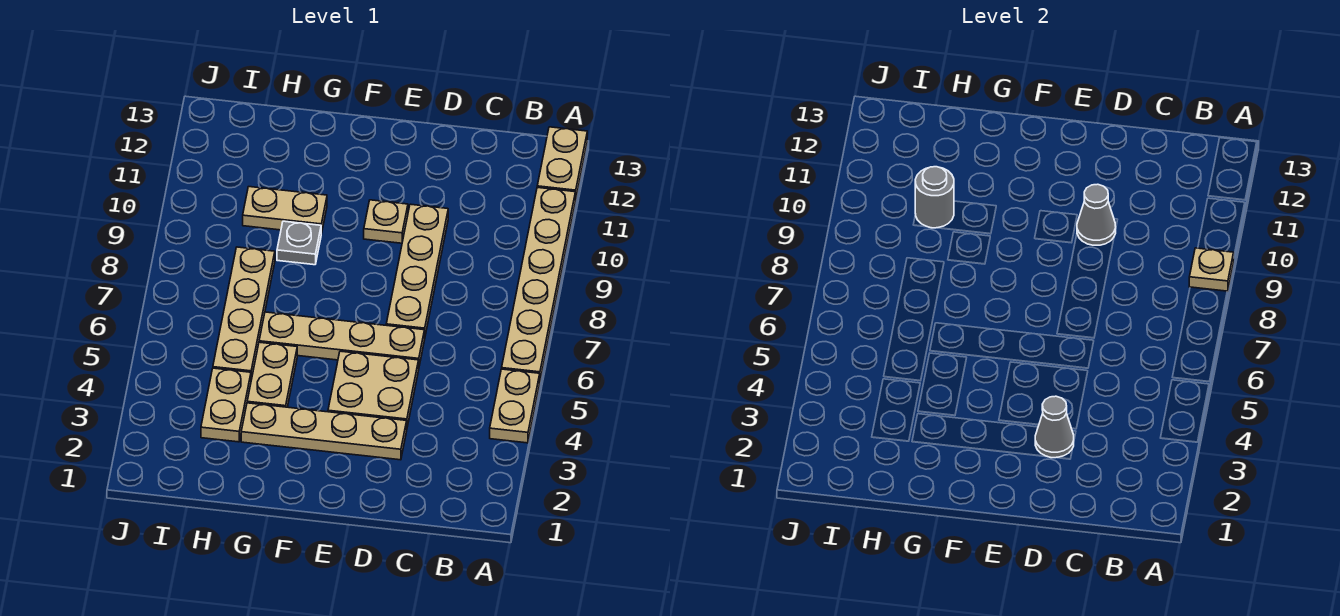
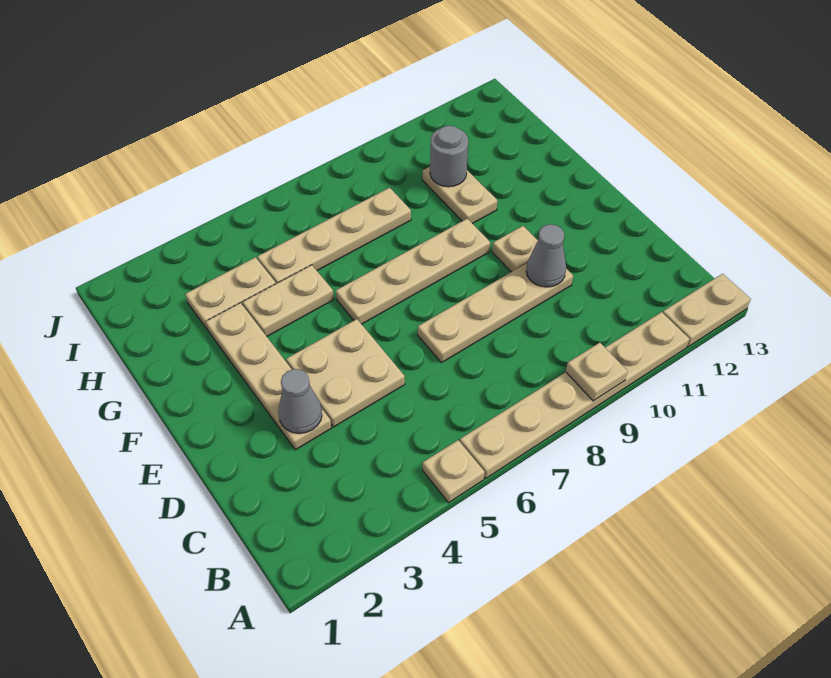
tan plate A4:A5 level 1 -> tan plate A5 level 1
tan plate D6:G6 level 1 -> tan plate F6:F9 level 1
grey plate G9 level 1 -> none

